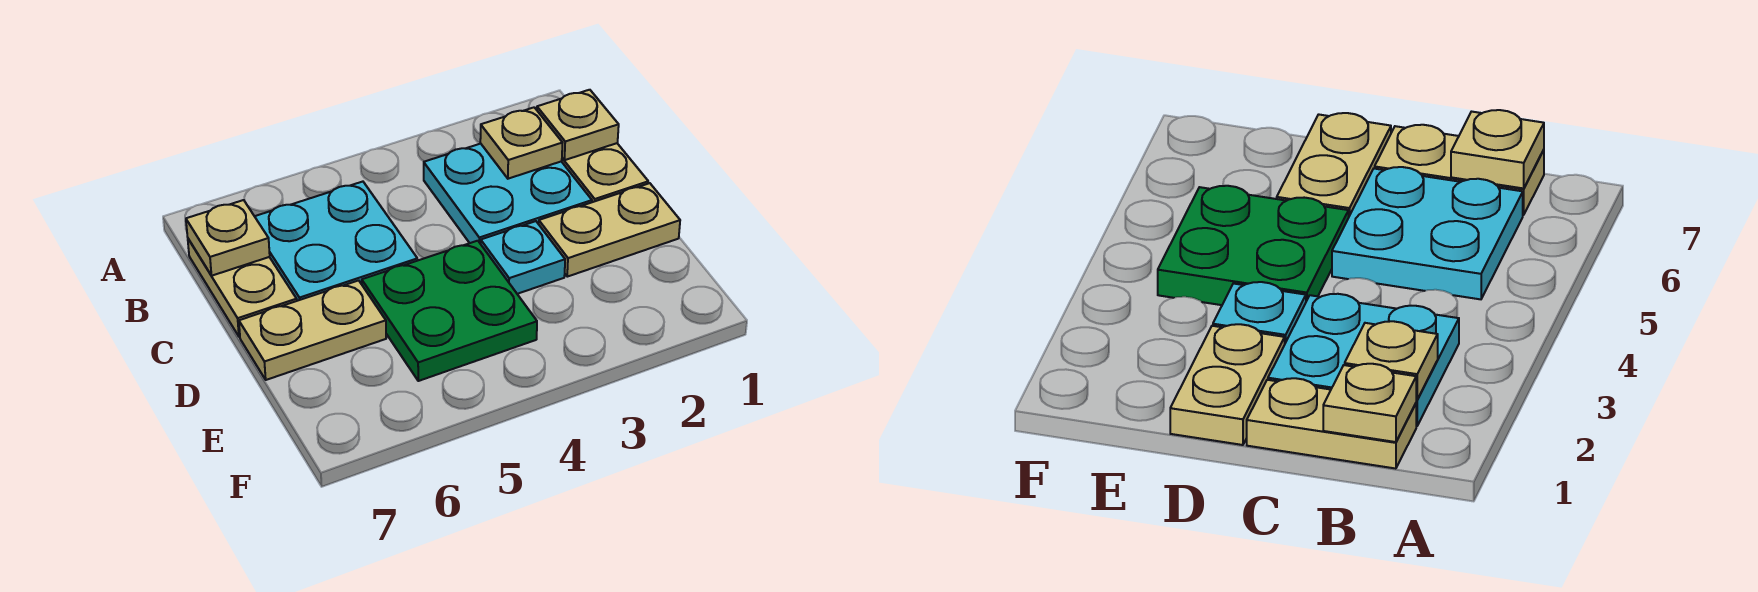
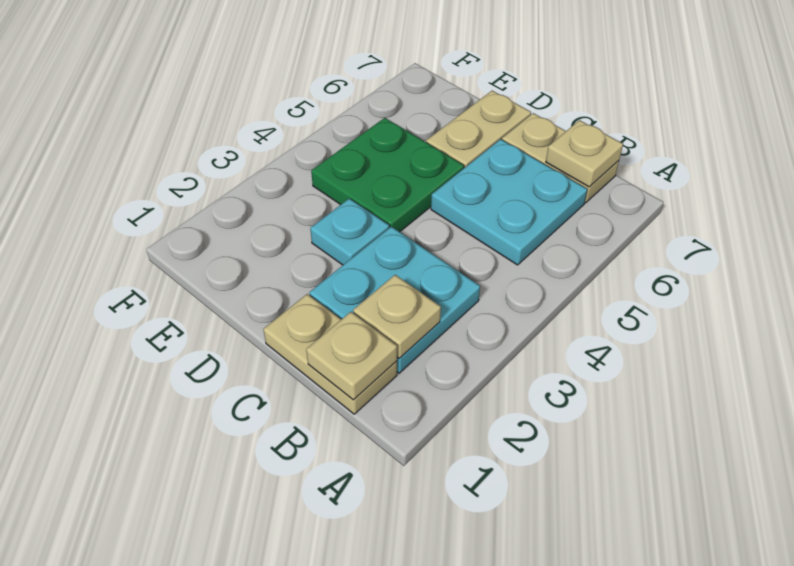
tan plate D1:D2 level 1 -> none

